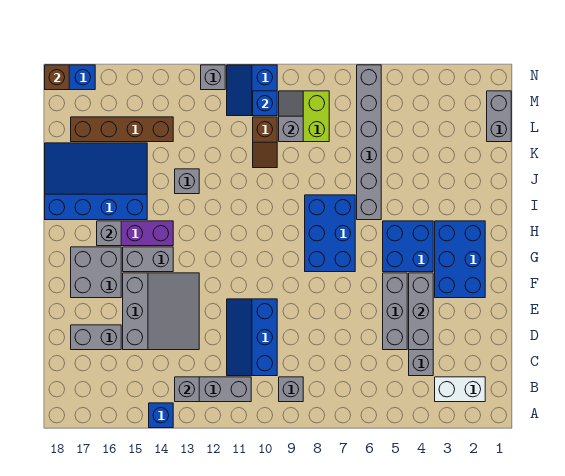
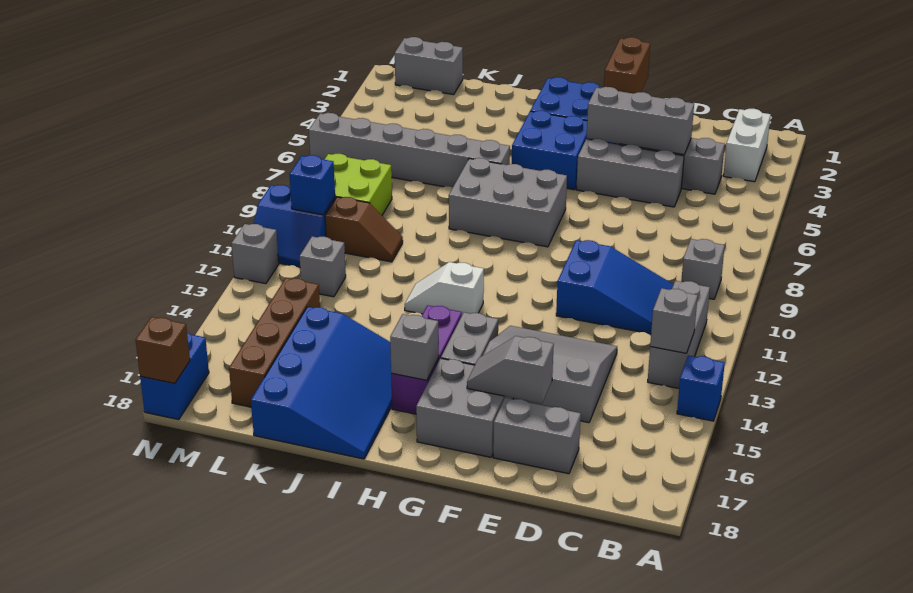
blue slope C10:E11 level 1 top 10 -> blue slope C10:E11 level 1 top E
grey brick D16:D17 level 1 -> grey brick D17:E17 level 1
none -> brown brick F1:F2 level 2
blue brick G7:I8 level 1 -> grey brick G7:I8 level 1
none -> white slope H12:I12 level 1 top H
blue slope I15:K18 level 1 top I -> blue slope I15:K18 level 1 top K
grey brick J13 level 1 -> grey brick L12 level 1
grey slope L9:M9 level 2 top L -> grey slope E16:F16 level 2 top E

